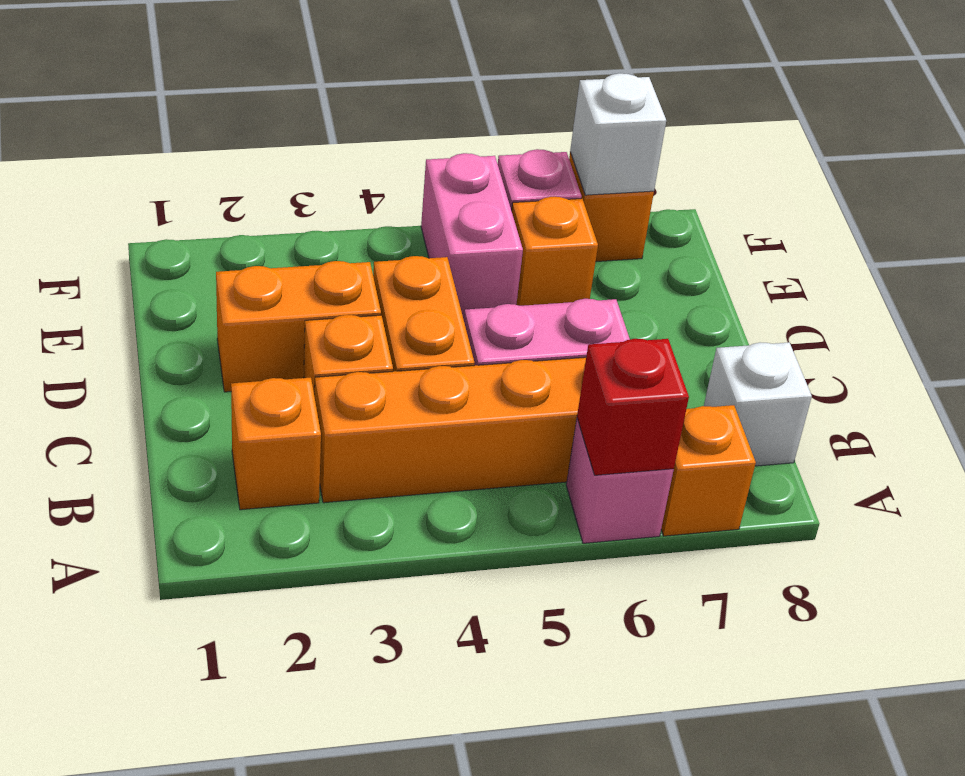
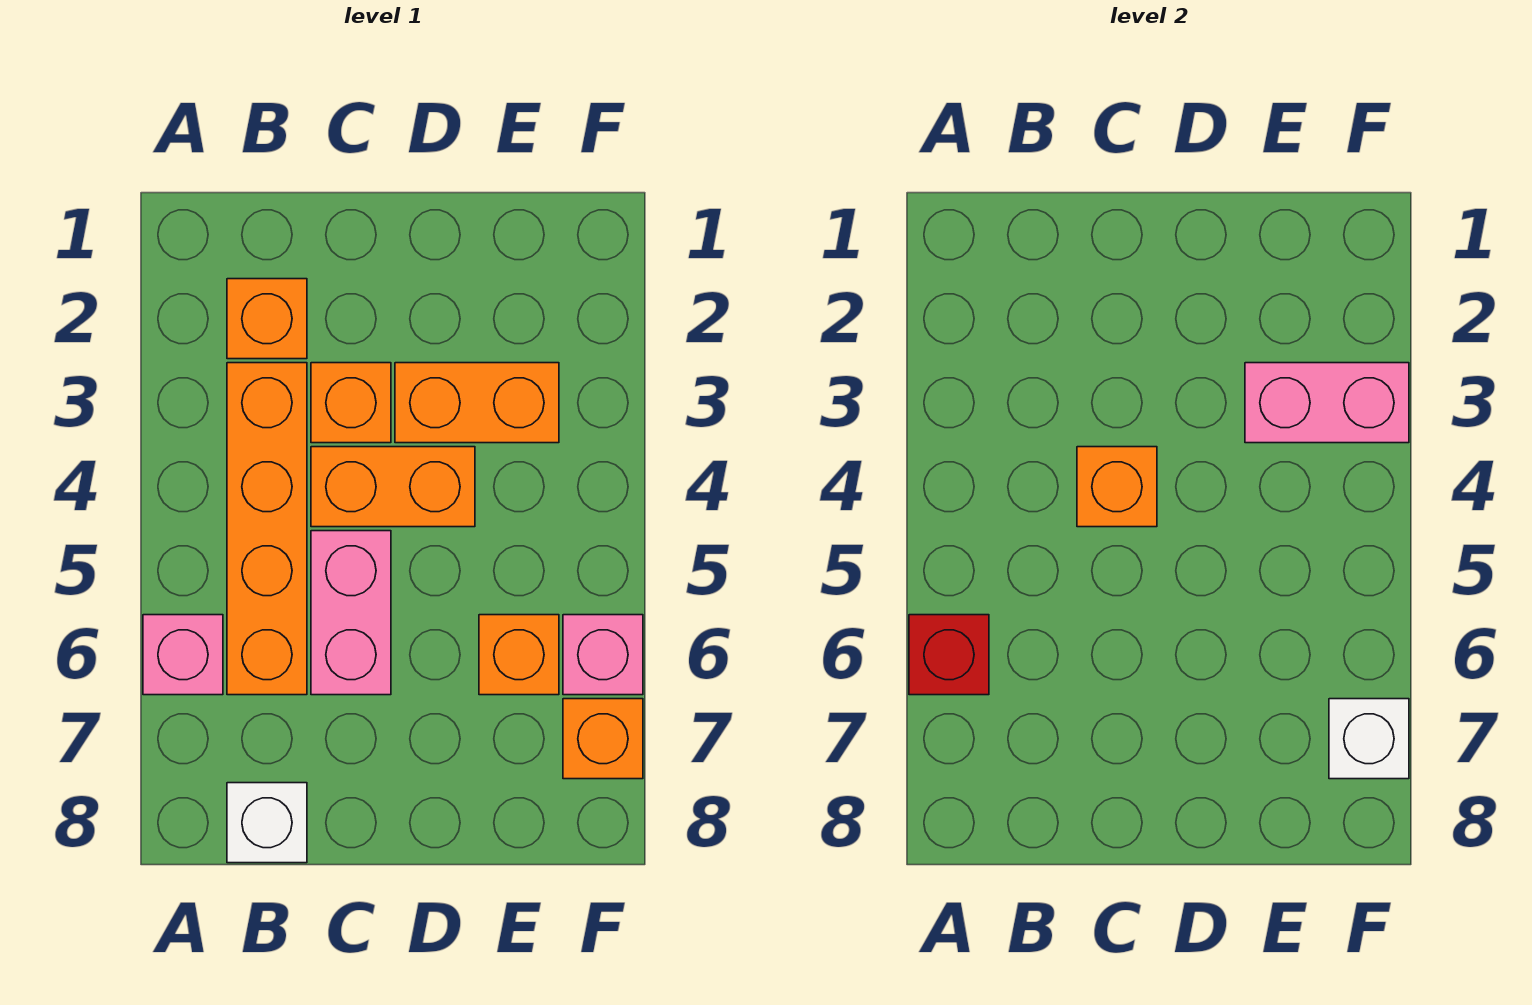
orange brick A7 level 1 -> orange brick C4 level 2
orange brick D2:D3 level 1 -> orange brick D3:E3 level 1
pink brick E5:F5 level 1 -> pink brick E3:F3 level 2

